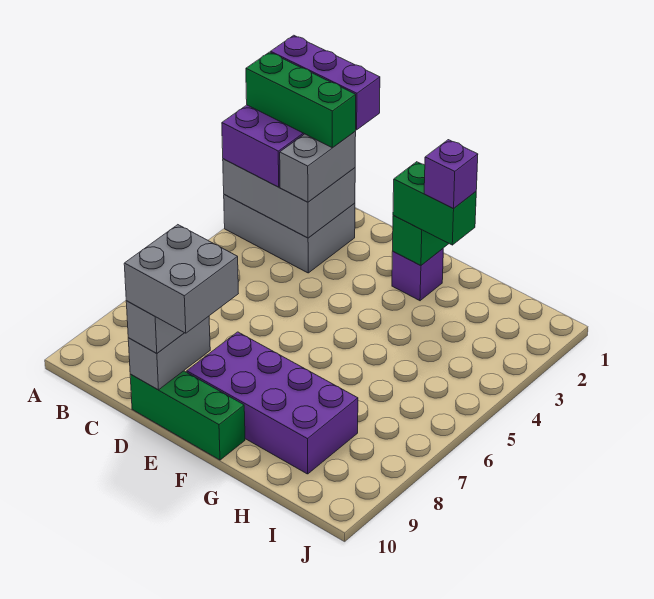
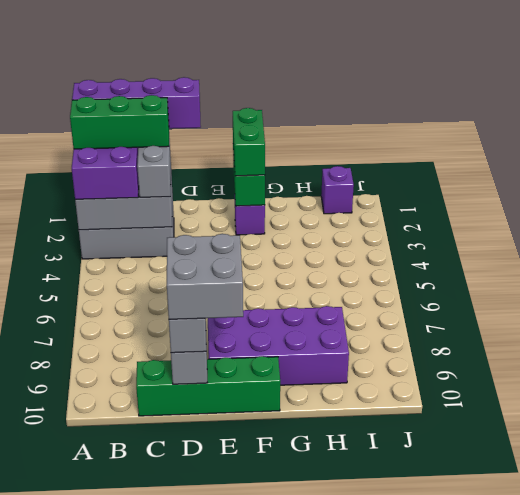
purple brick A1:C1 level 4 -> purple brick A1:D1 level 4
green brick D10:F10 level 1 -> green brick C10:F10 level 1
green brick F2:G2 level 3 -> green brick F1:F2 level 3
purple brick G2 level 4 -> purple brick I1 level 1

